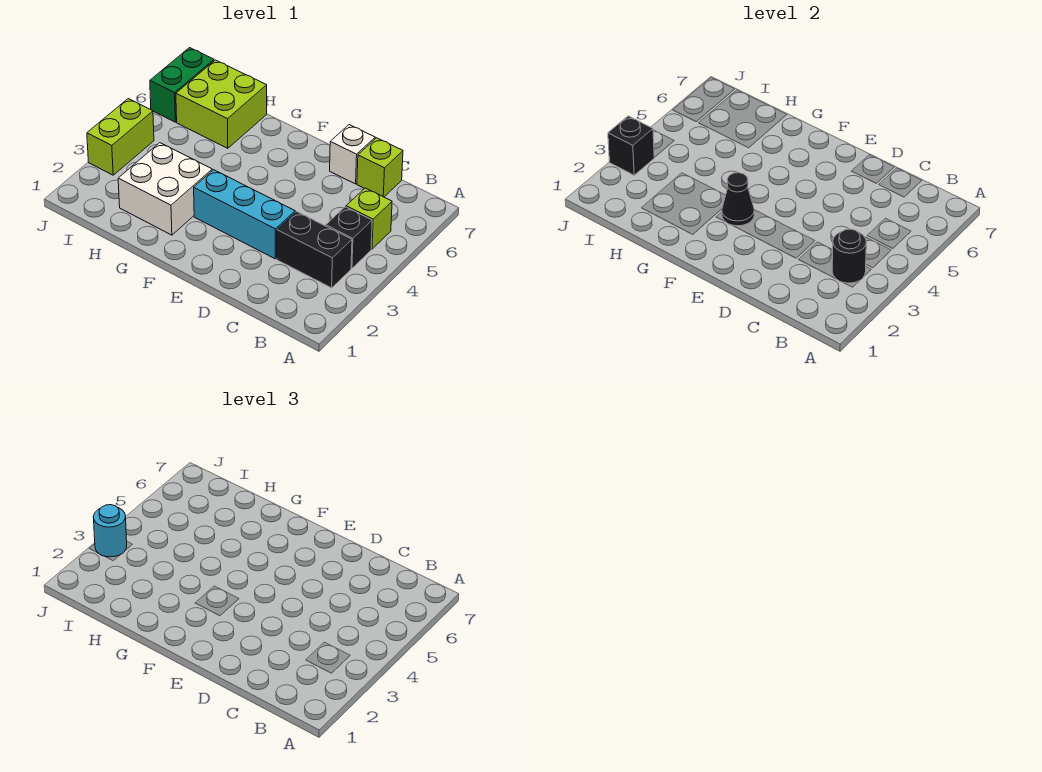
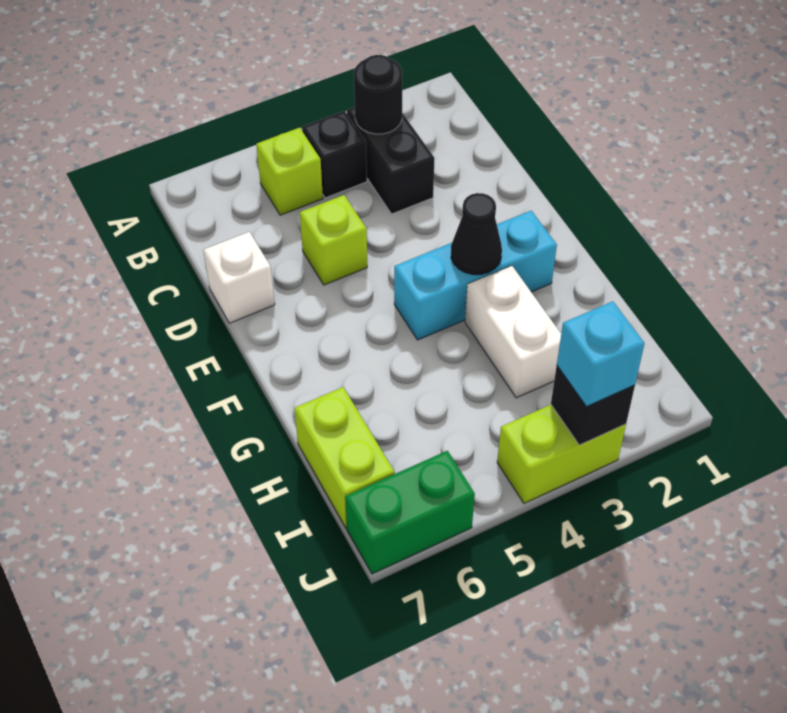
lime brick C7 level 1 -> lime brick D5 level 1
cyan brick D3:F3 level 1 -> cyan brick F2:F4 level 1
white brick G2:H3 level 1 -> white brick G3:H3 level 1
lime brick H6:I7 level 1 -> lime brick H7:I7 level 1
cyan round brick J3 level 3 -> cyan brick J3 level 3

